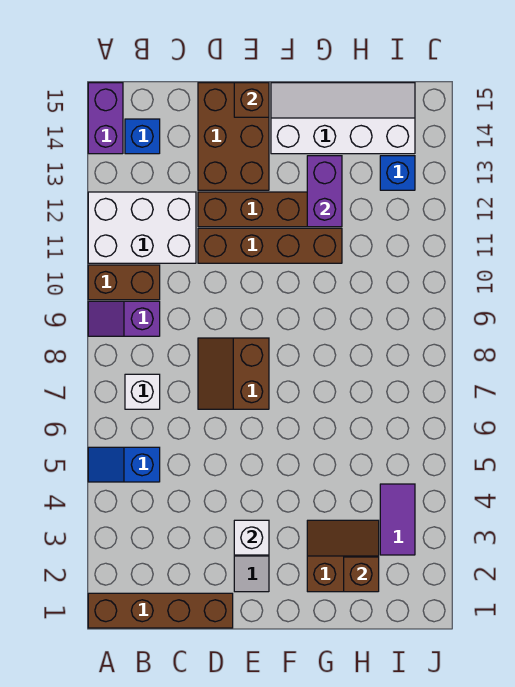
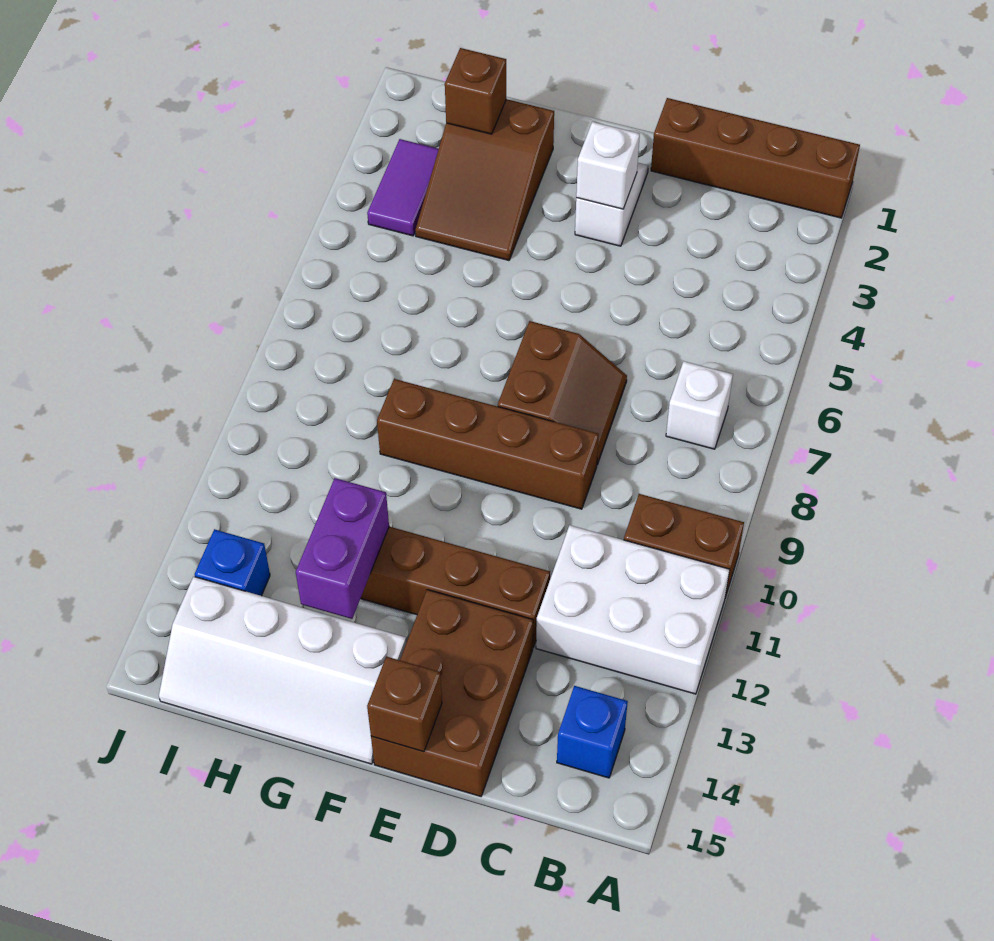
blue slope A5:B5 level 1 top B -> none
purple slope A9:B9 level 1 top B -> none
purple brick A14:A15 level 1 -> none
brown brick D11:G11 level 1 -> brown brick D9:G9 level 1
brown slope G2:H3 level 1 top 2 -> brown slope G2:H4 level 1 top 2

